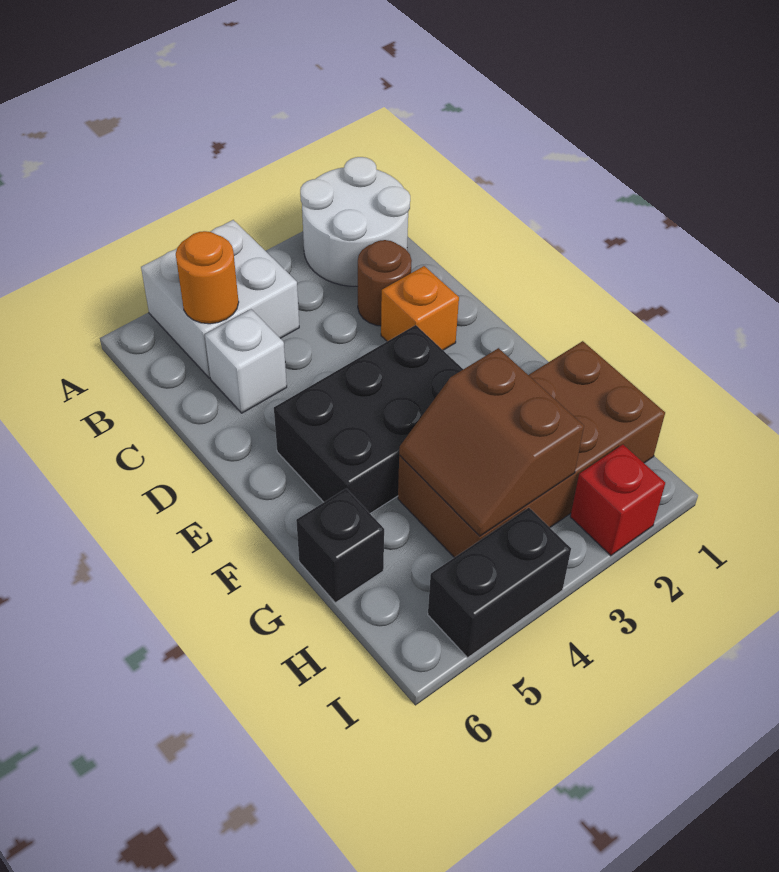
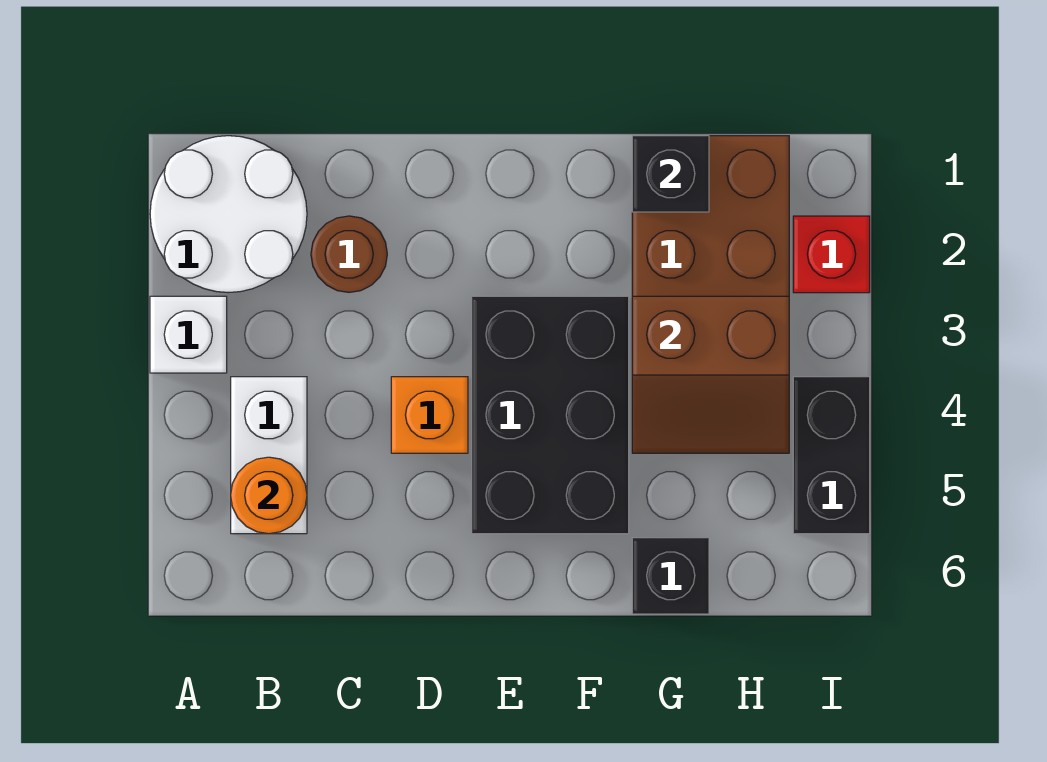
white brick A4:B5 level 1 -> white brick B4:B5 level 1
white brick C5 level 1 -> white brick A3 level 1
orange brick D2 level 1 -> orange brick D4 level 1
none -> black brick G1 level 2

